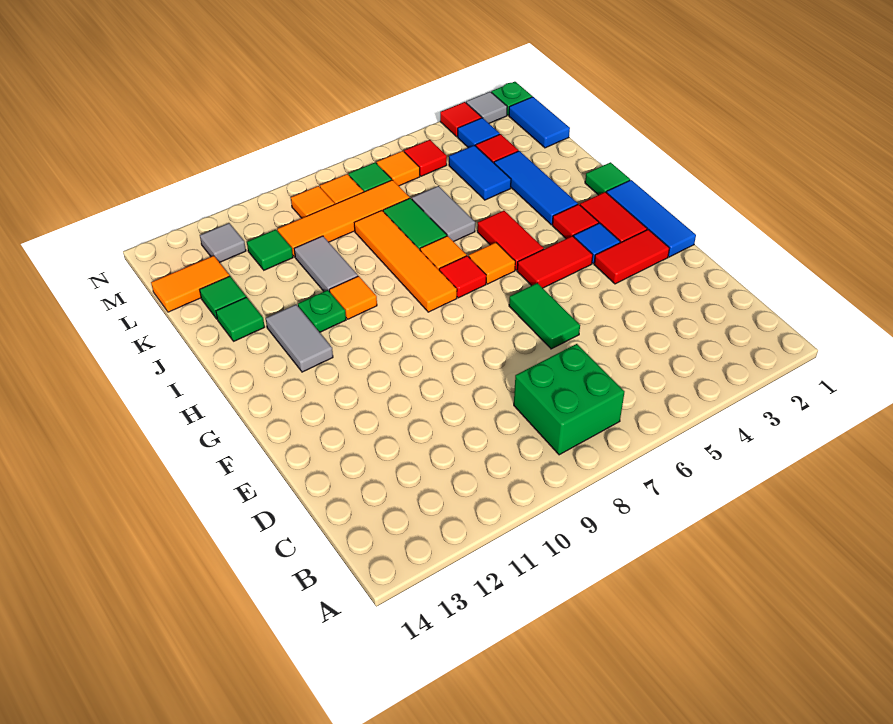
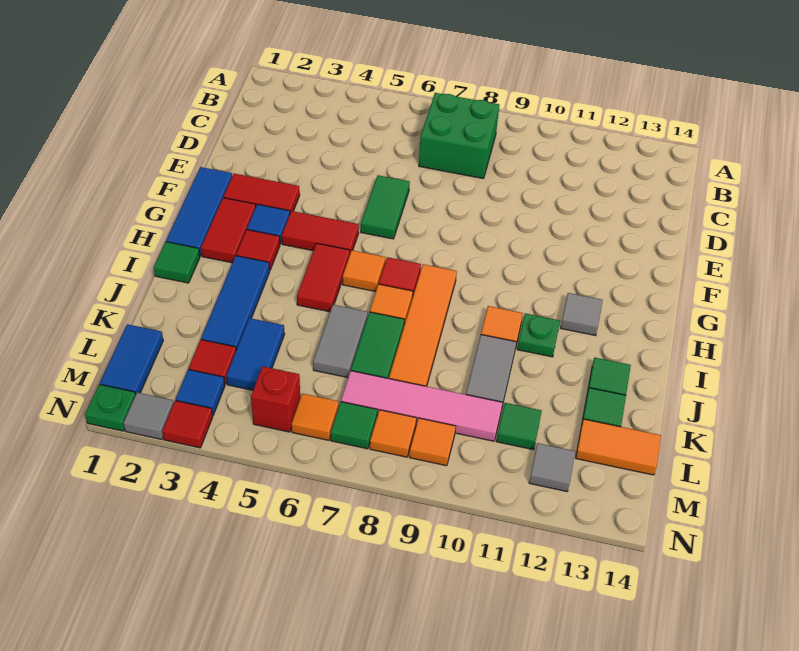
grey tile H12:I12 level 1 -> grey tile H12 level 1
orange tile L7:L10 level 1 -> pink tile L7:L10 level 1
red tile M5 level 1 -> red brick M5 level 1

